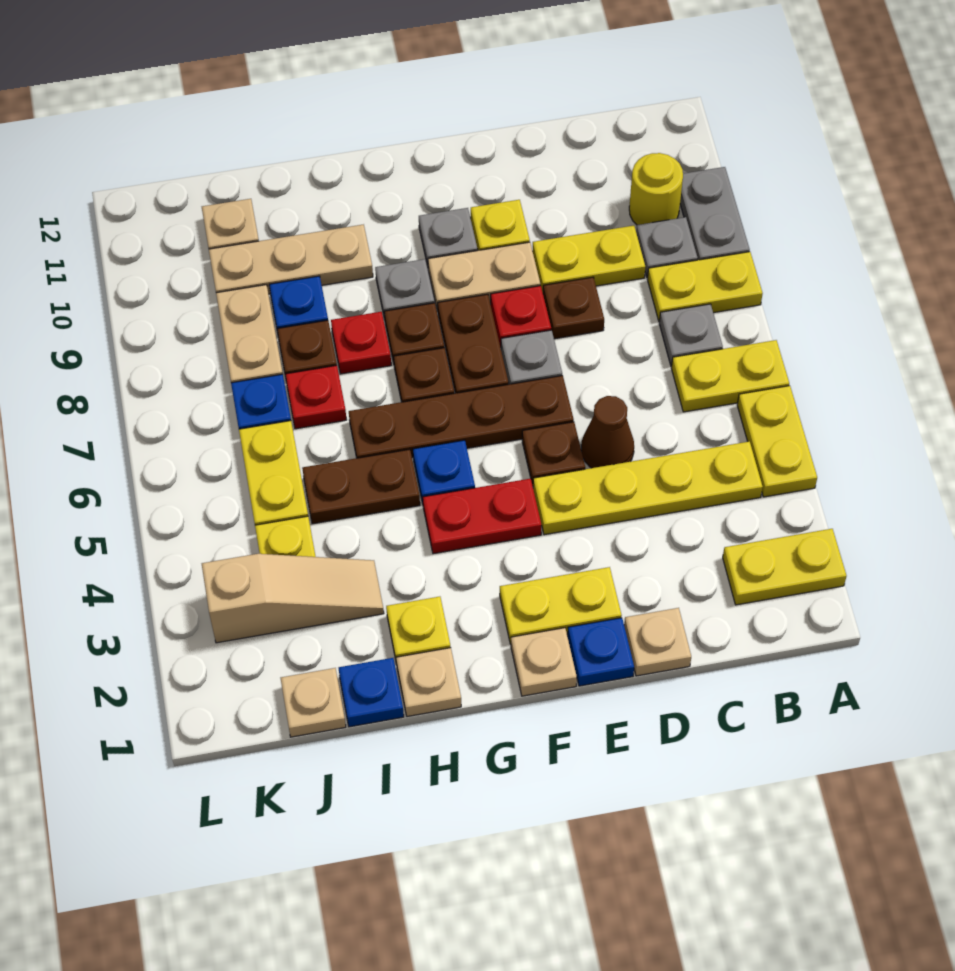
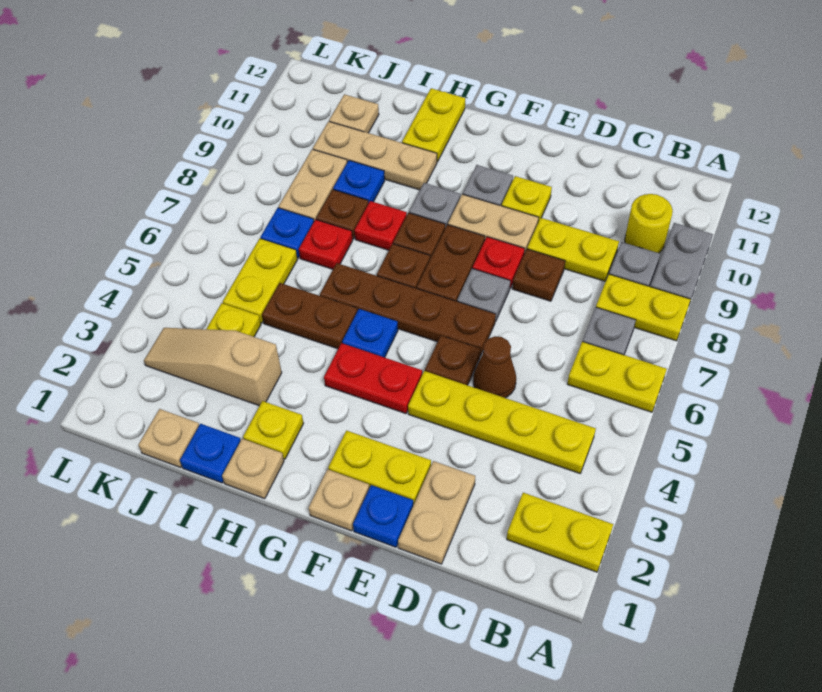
yellow plate A4:A5 level 1 -> yellow plate H11:H12 level 1
tan plate D1 level 1 -> tan plate D1:D2 level 1
tan slope I3:K3 level 1 top K -> tan slope I3:K3 level 1 top I

